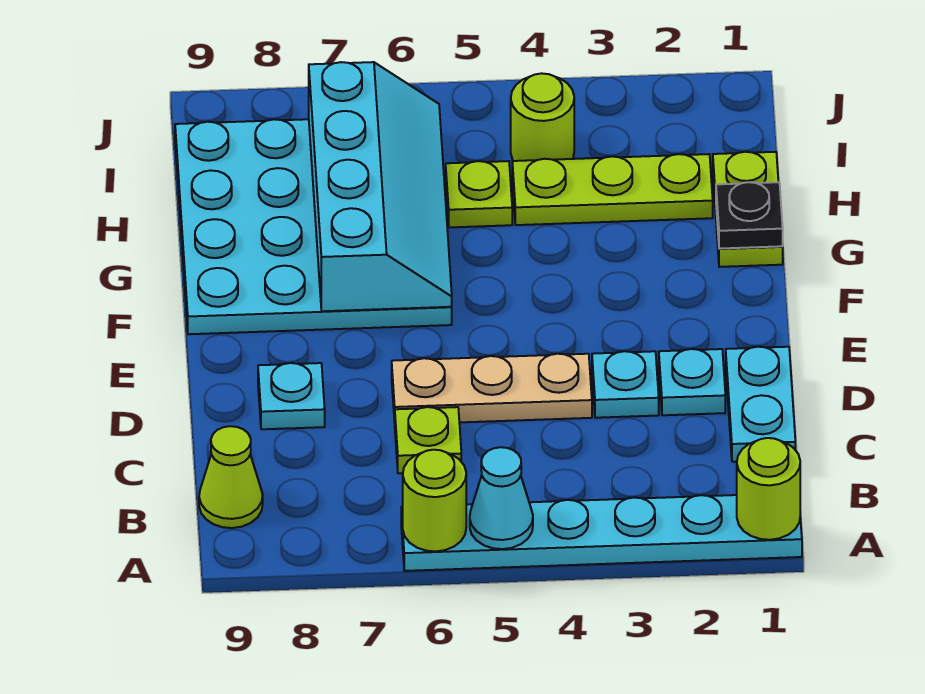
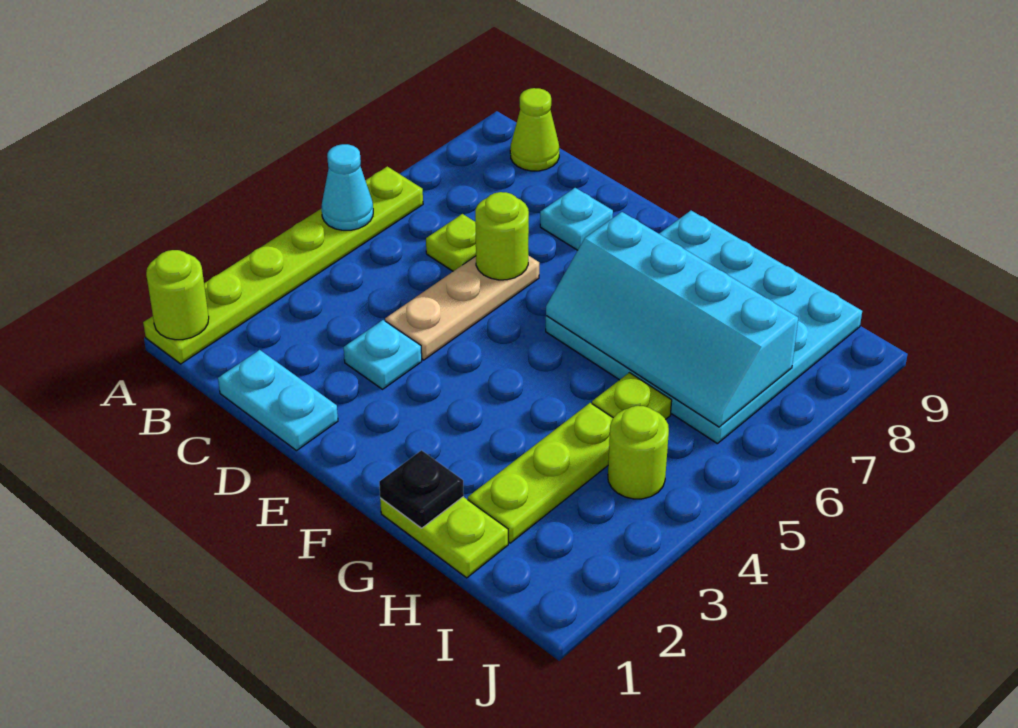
cyan plate A1:A6 level 1 -> lime plate A1:A6 level 1
lime round brick A6 level 2 -> lime round brick D6 level 2
cyan plate D2 level 1 -> none

